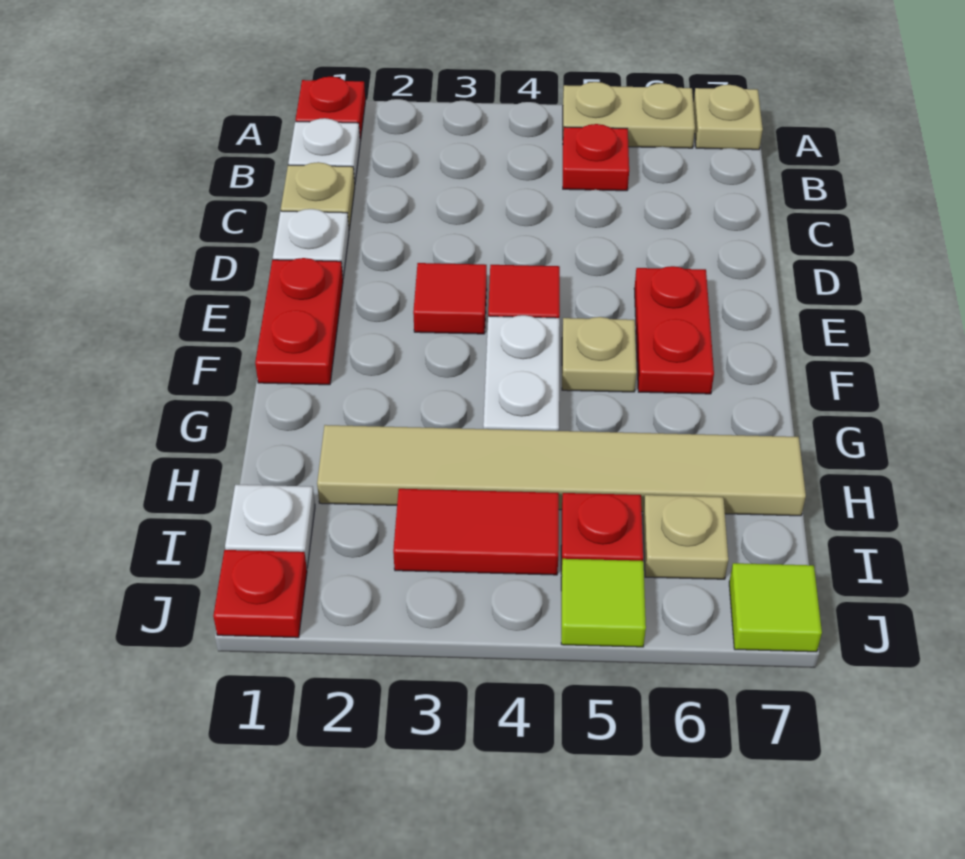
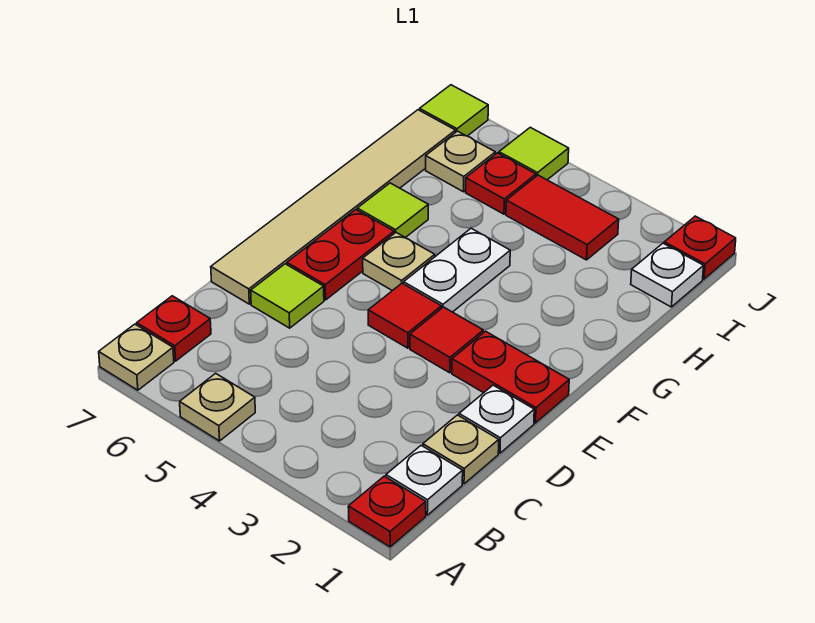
tan plate A5:A6 level 1 -> tan plate A5 level 1
red plate B5 level 1 -> red plate B7 level 1
none -> lime tile D6 level 1
red plate E1:F1 level 1 -> red plate E1:E2 level 1
none -> lime tile G6 level 1
tan tile H2:H7 level 1 -> tan tile D7:I7 level 1

